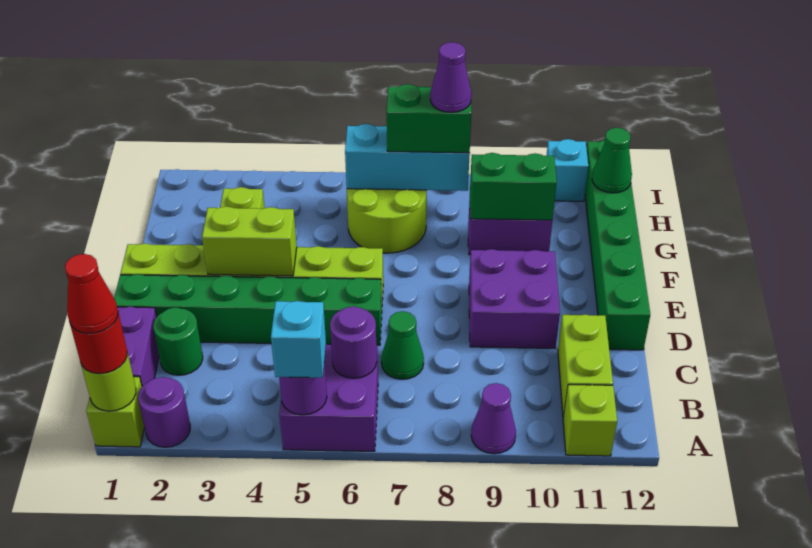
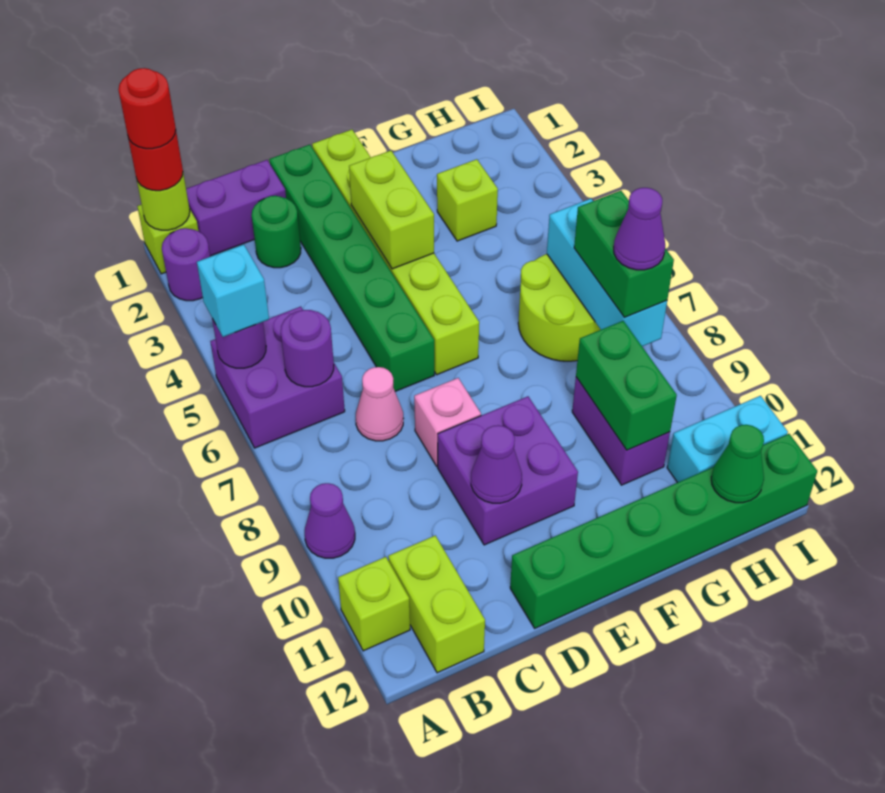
red cone A1 level 4 -> red round brick A1 level 4
lime brick B11:C11 level 1 -> lime brick B11:B12 level 1
green cone C7 level 1 -> pink cone C7 level 1
none -> pink brick D8 level 1
none -> purple cone D10 level 2
cyan brick I11 level 1 -> cyan brick H11:I11 level 1

